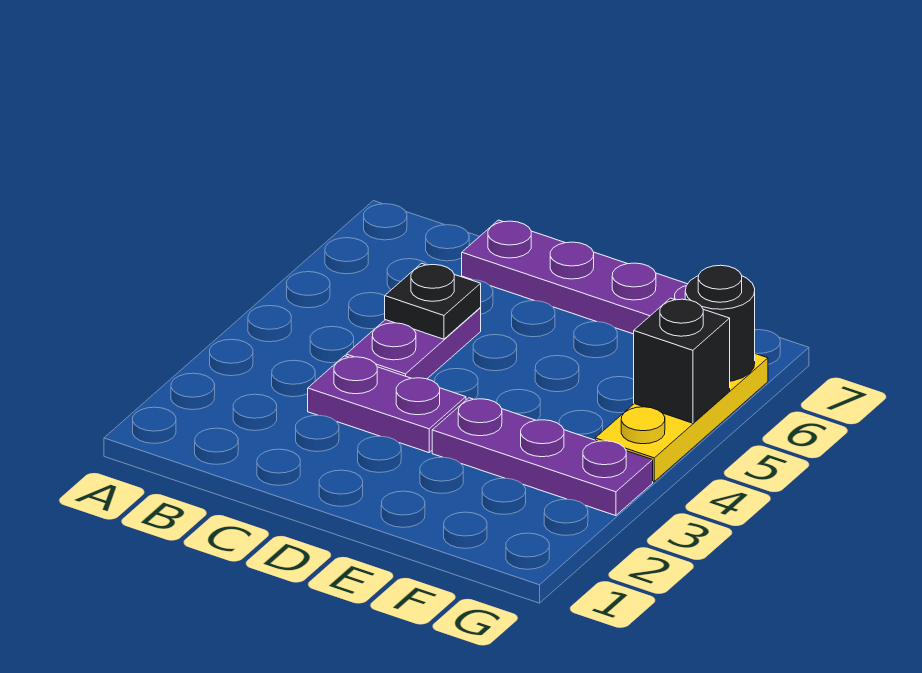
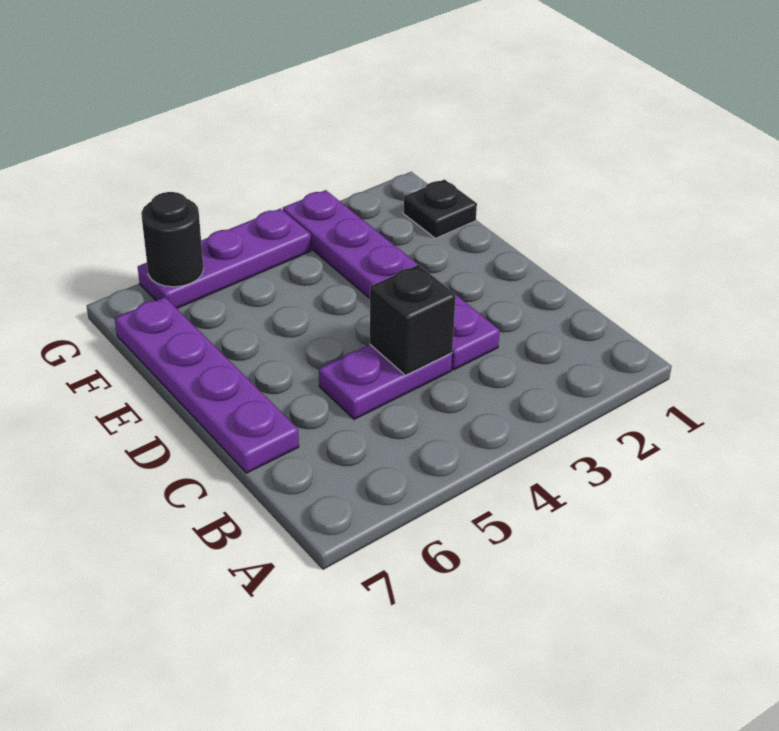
black plate C5 level 2 -> black plate F1 level 1
yellow plate G4:G6 level 1 -> purple plate G4:G6 level 1
black brick G5 level 2 -> black brick C4 level 2

